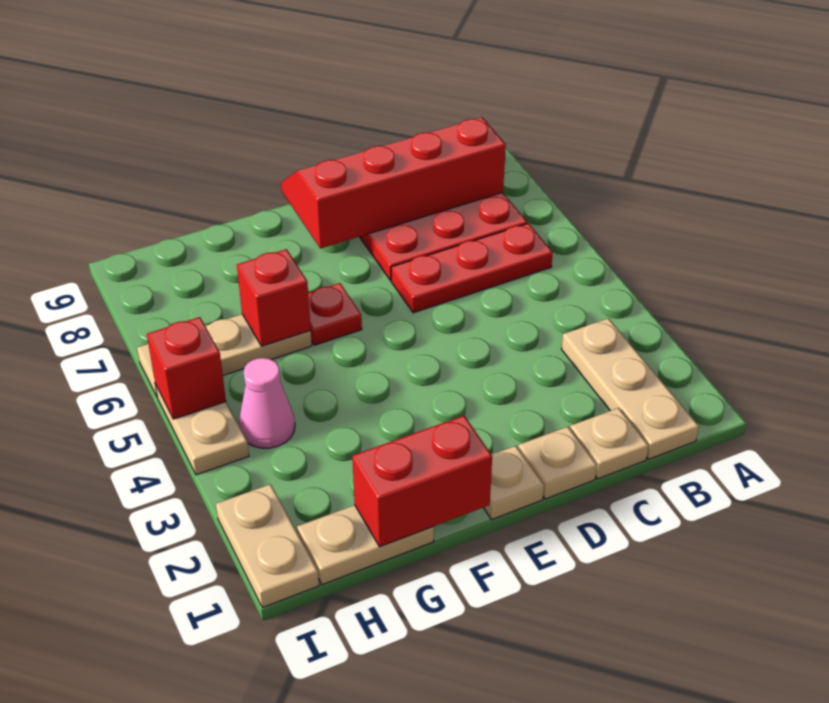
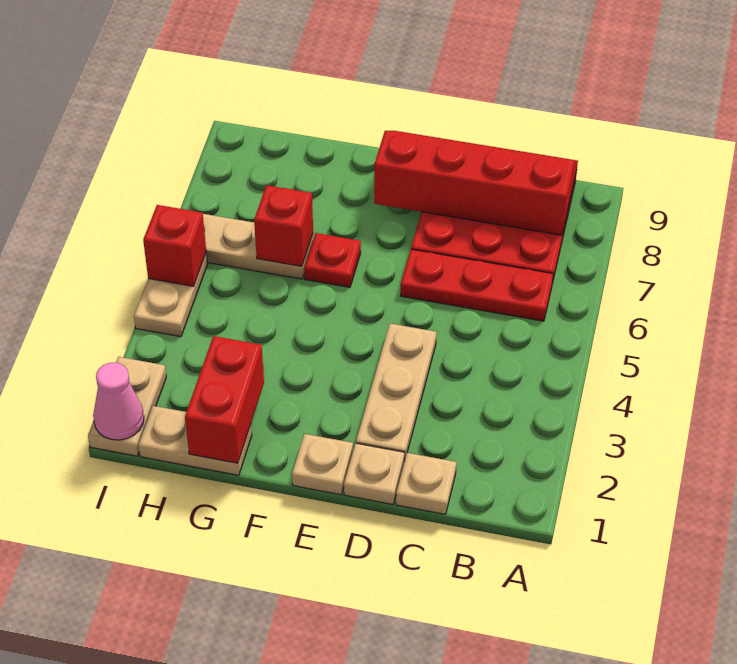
tan plate B1:B3 level 1 -> tan plate D2:D4 level 1
red brick F1:G1 level 2 -> red brick G1:G2 level 2
pink cone H4 level 1 -> pink cone I1 level 2

